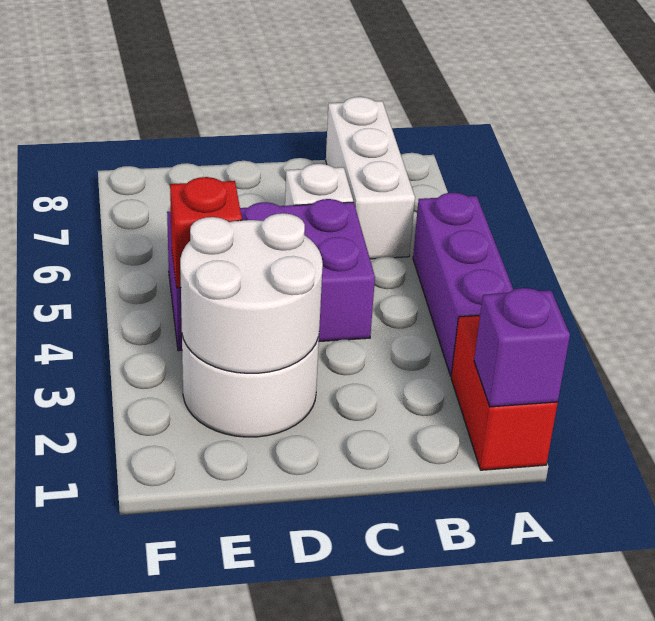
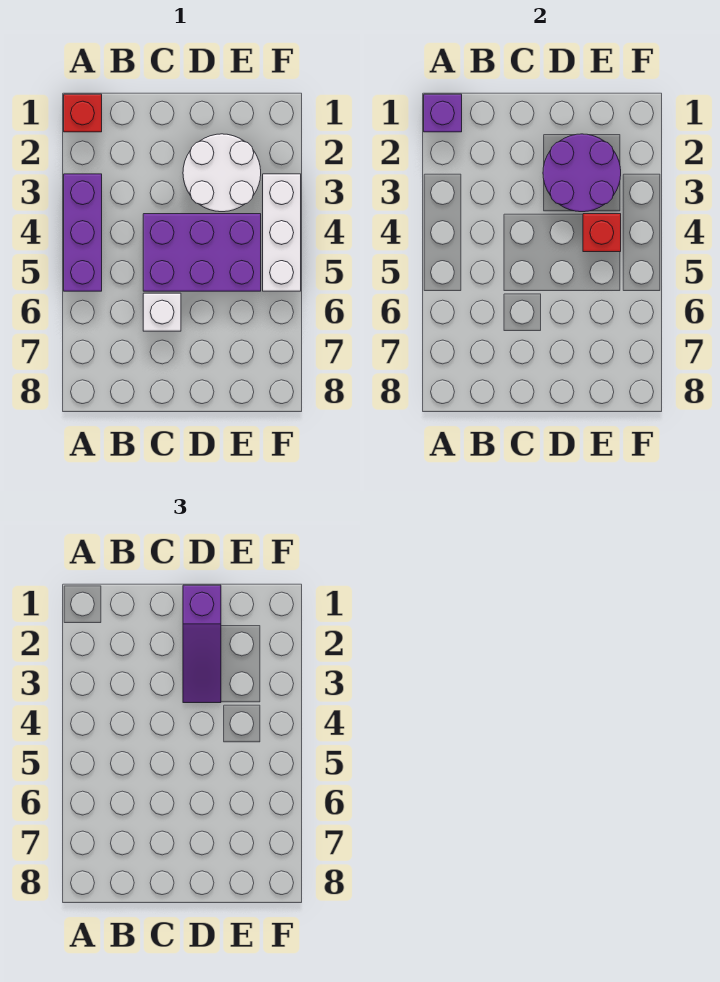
red brick A1:A2 level 1 -> red brick A1 level 1
white brick B6:B8 level 1 -> white brick F3:F5 level 1
none -> purple slope D1:D3 level 3 top 1
white round brick D2:E3 level 2 -> purple round brick D2:E3 level 2

